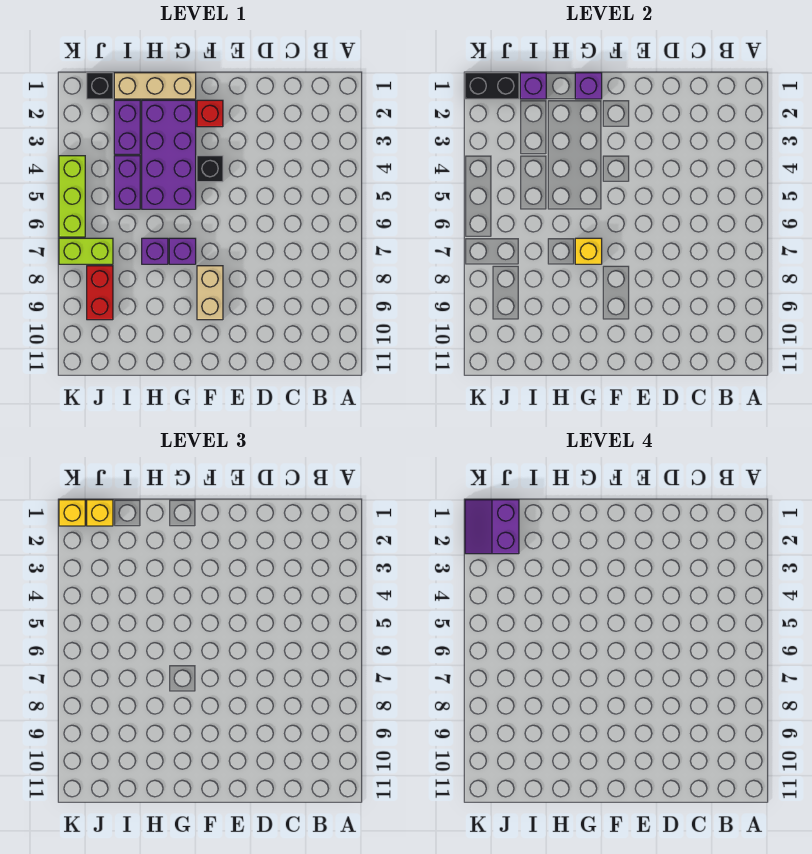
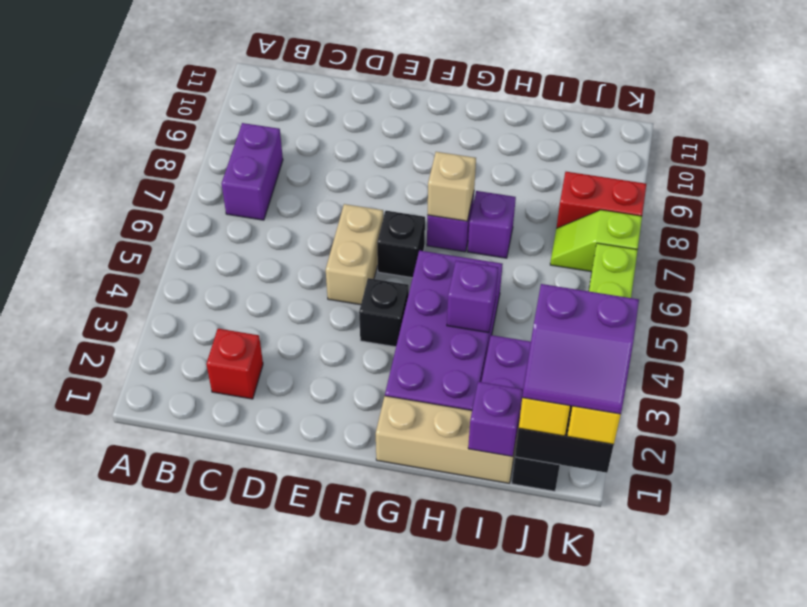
red brick F2 level 1 -> red brick C2 level 1
none -> black brick F6 level 1
tan brick F8:F9 level 1 -> tan brick E5:E6 level 1
purple brick G1 level 2 -> purple brick H4 level 2
yellow brick G7 level 2 -> tan brick G7 level 2
purple brick I4:I5 level 1 -> purple brick B7:B8 level 1
purple slope J1:K2 level 4 top J -> purple slope J1:K2 level 4 top 2
lime brick J7:K7 level 1 -> lime slope J7:K7 level 1 top K
red brick J8:J9 level 1 -> red brick J8:K8 level 1

